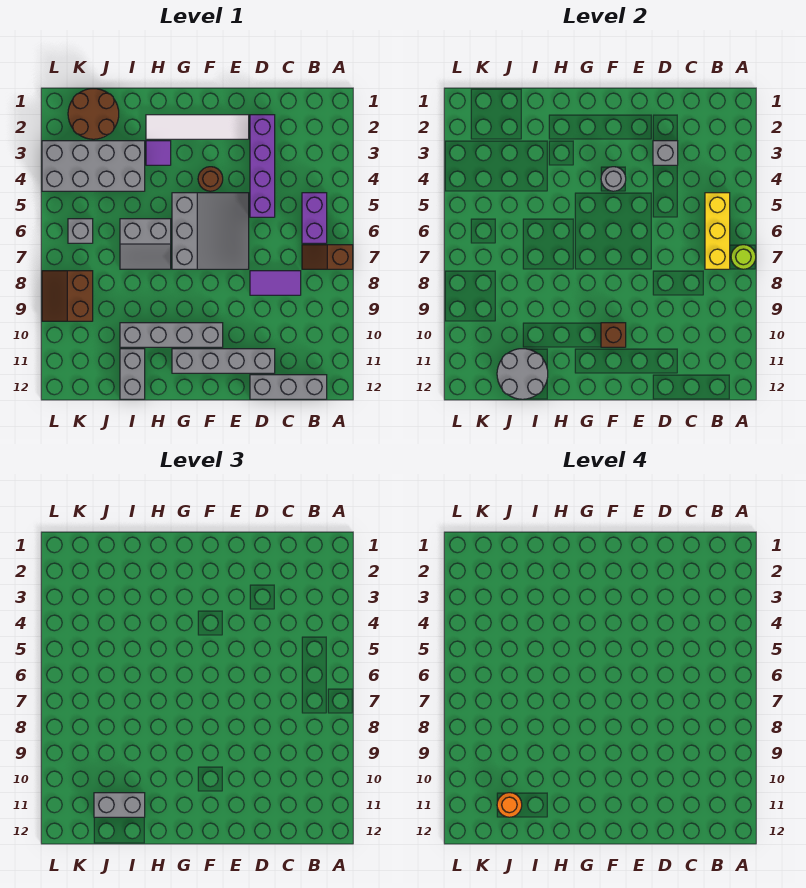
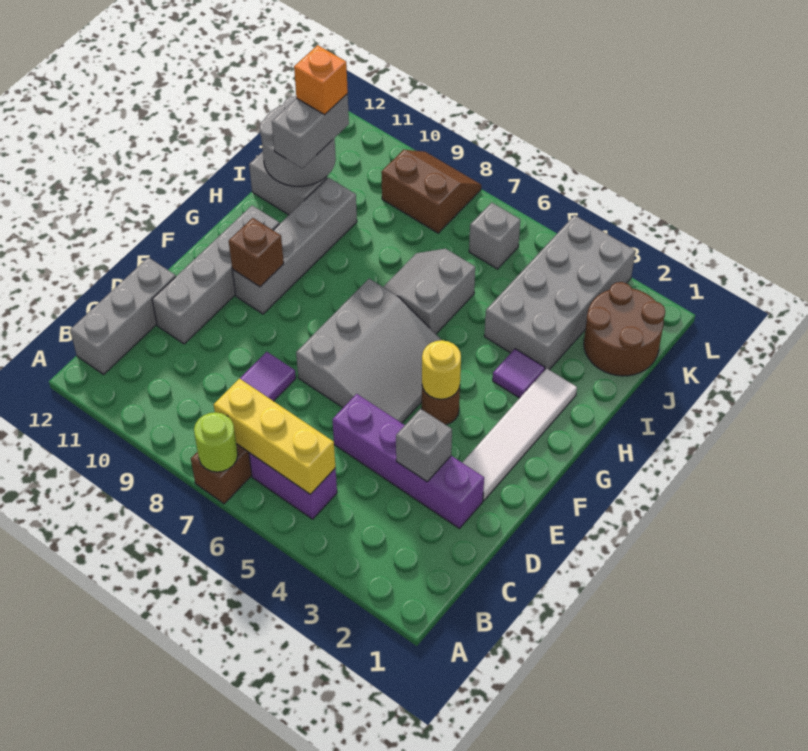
grey slope E5:G7 level 1 top G -> grey slope E5:G7 level 1 top 7
grey round brick F4 level 2 -> yellow round brick F4 level 2
orange round brick J11 level 4 -> orange brick J11 level 4

